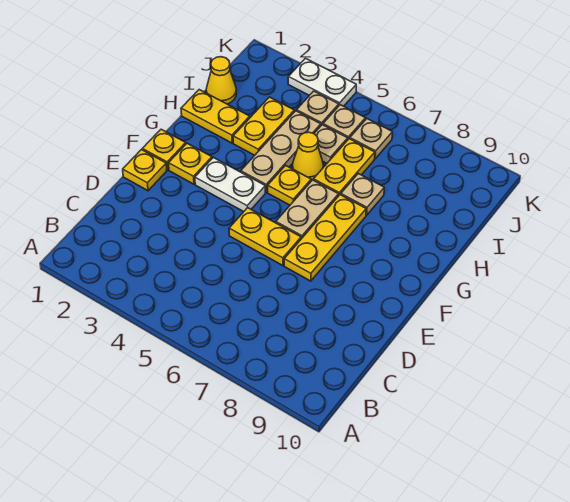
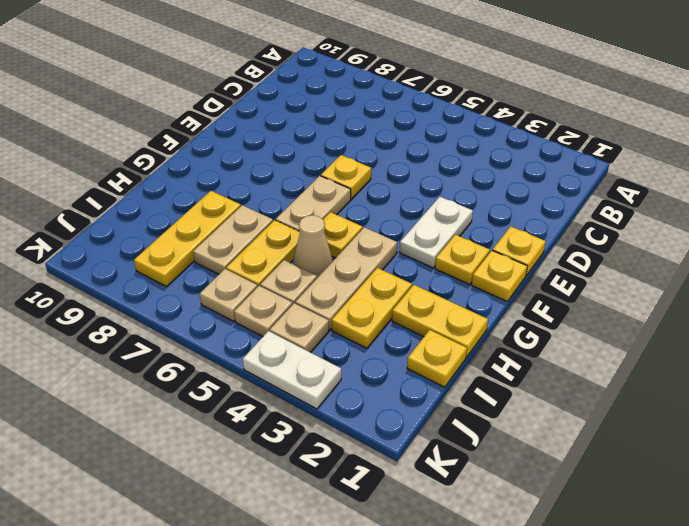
yellow plate E5:E6 level 1 -> yellow plate E6 level 1
yellow plate E7:G7 level 1 -> yellow plate H8:J8 level 1
white plate F3:F4 level 1 -> white plate E3:F3 level 1
yellow cone H5 level 1 -> tan cone H5 level 1
tan plate H7 level 1 -> tan plate H7:I7 level 1
yellow cone I1 level 1 -> yellow plate I1 level 1

